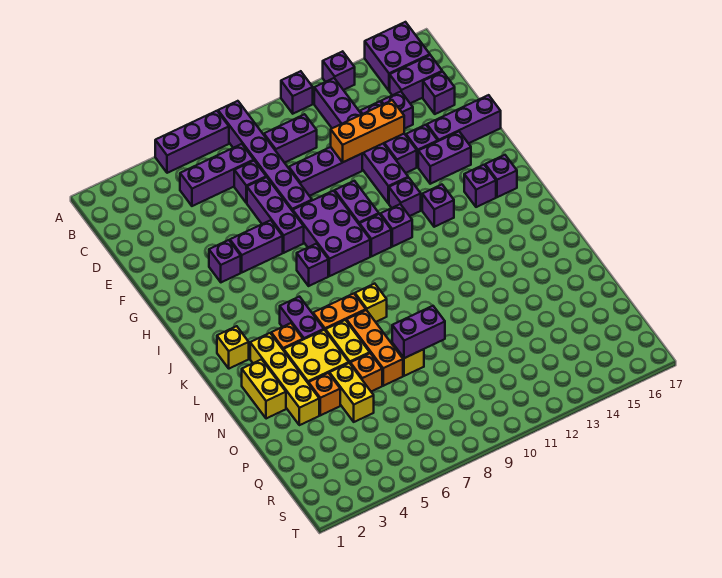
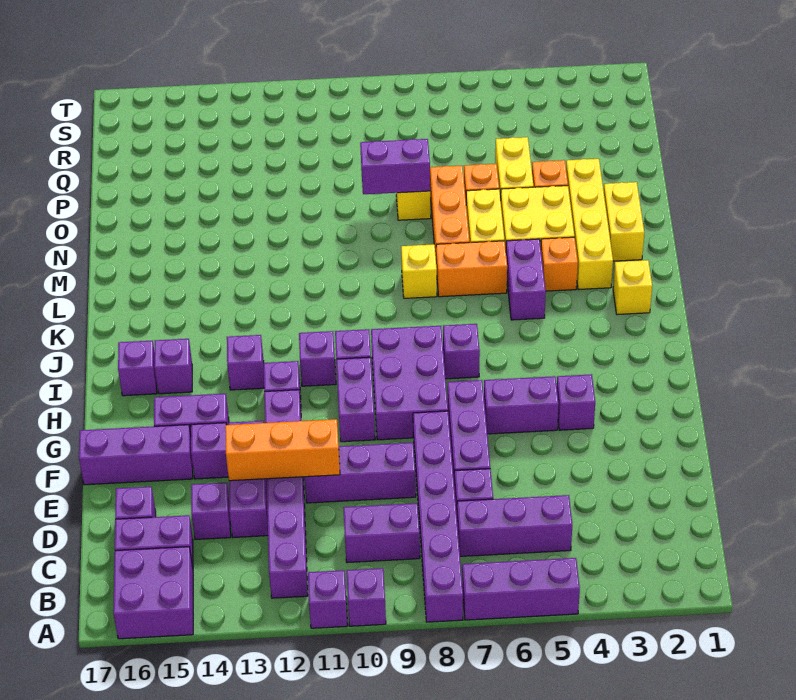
purple brick A13 level 1 -> purple brick A10 level 1

